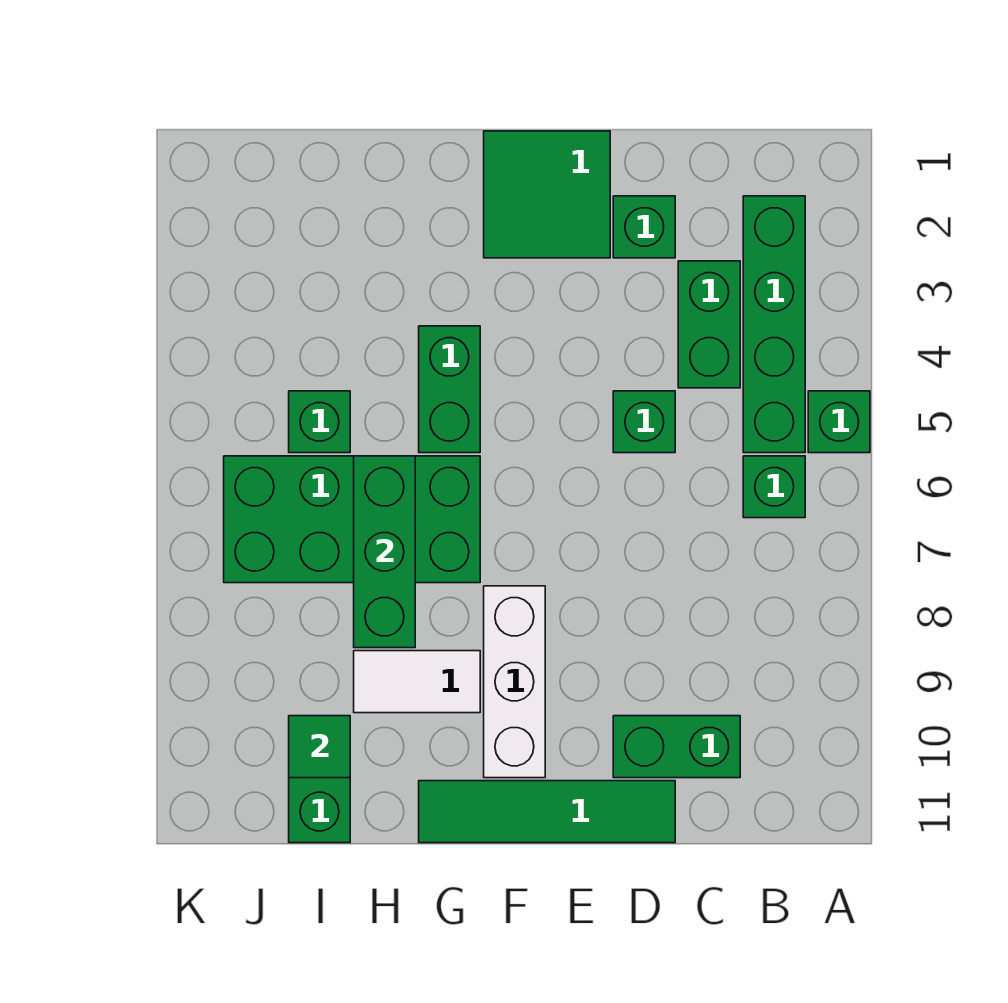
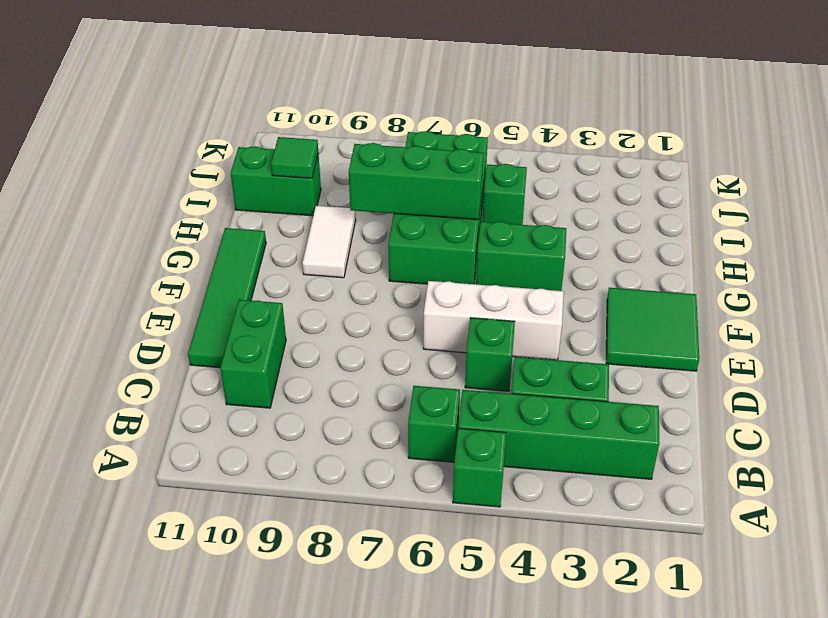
green brick D2 level 1 -> none
white brick F8:F10 level 1 -> white brick E4:E6 level 1

